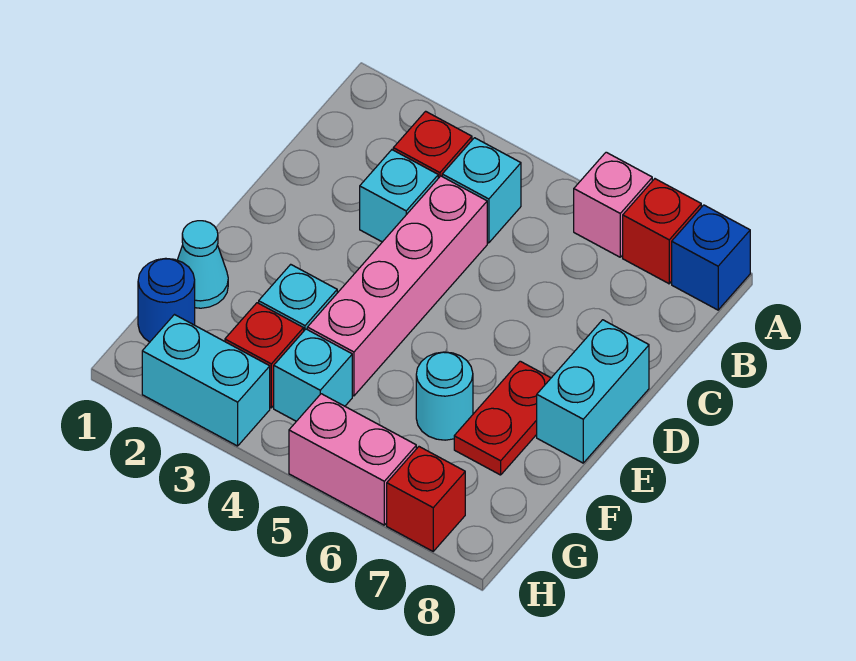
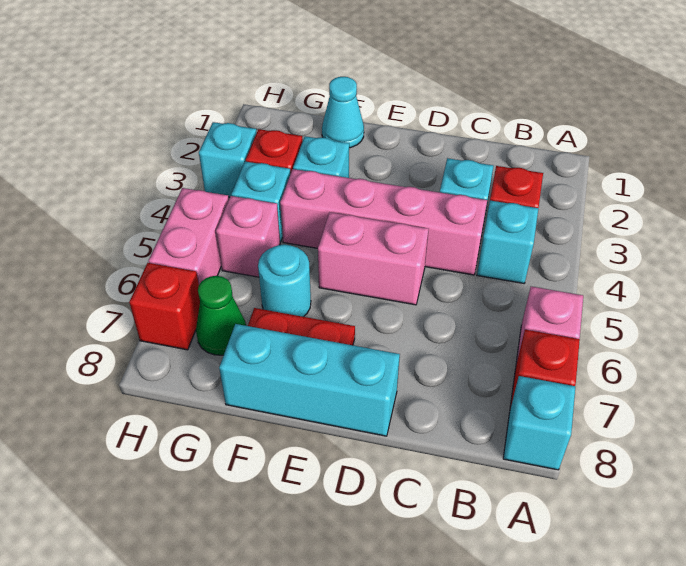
blue brick A8 level 1 -> cyan brick A8 level 1
none -> pink brick D5:E5 level 1
cyan brick D8:E8 level 1 -> cyan brick D8:F8 level 1
blue round brick G1 level 1 -> none
none -> pink brick G5 level 1
none -> green cone G7 level 1
cyan brick H2:H3 level 1 -> cyan brick H3 level 1

